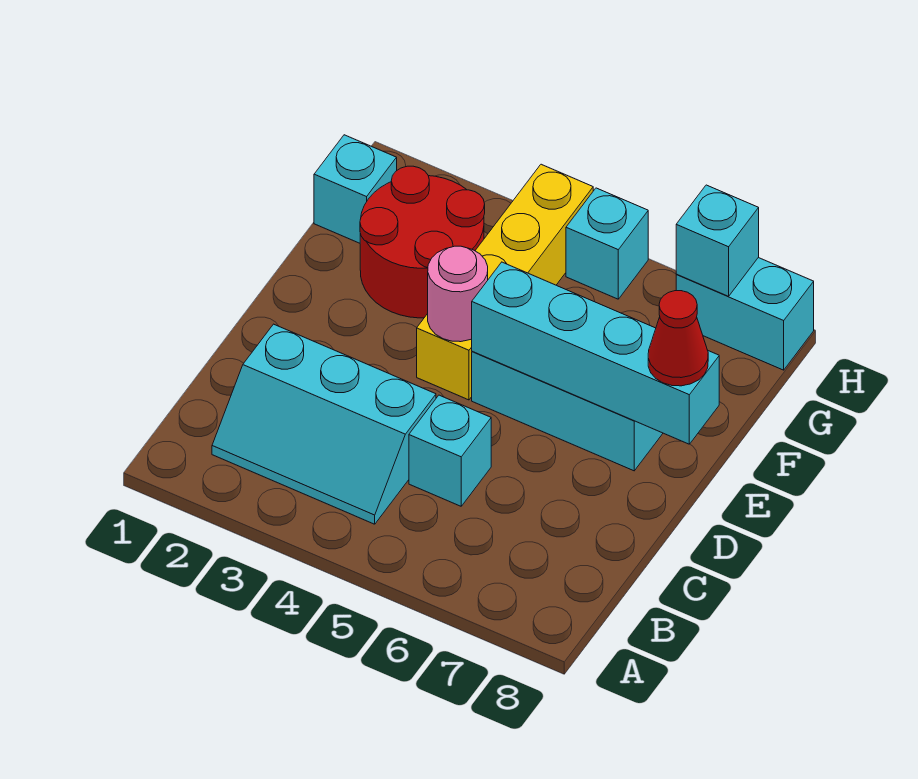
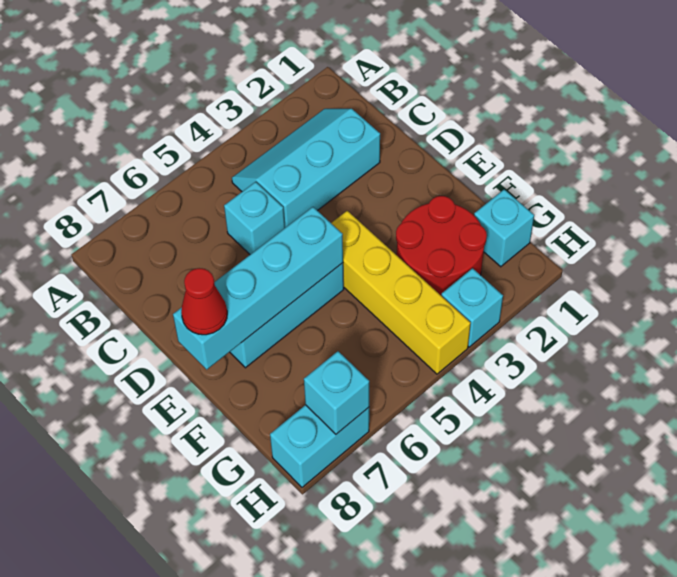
pink round brick E4 level 2 -> none
cyan brick H5 level 1 -> cyan brick H3 level 1

